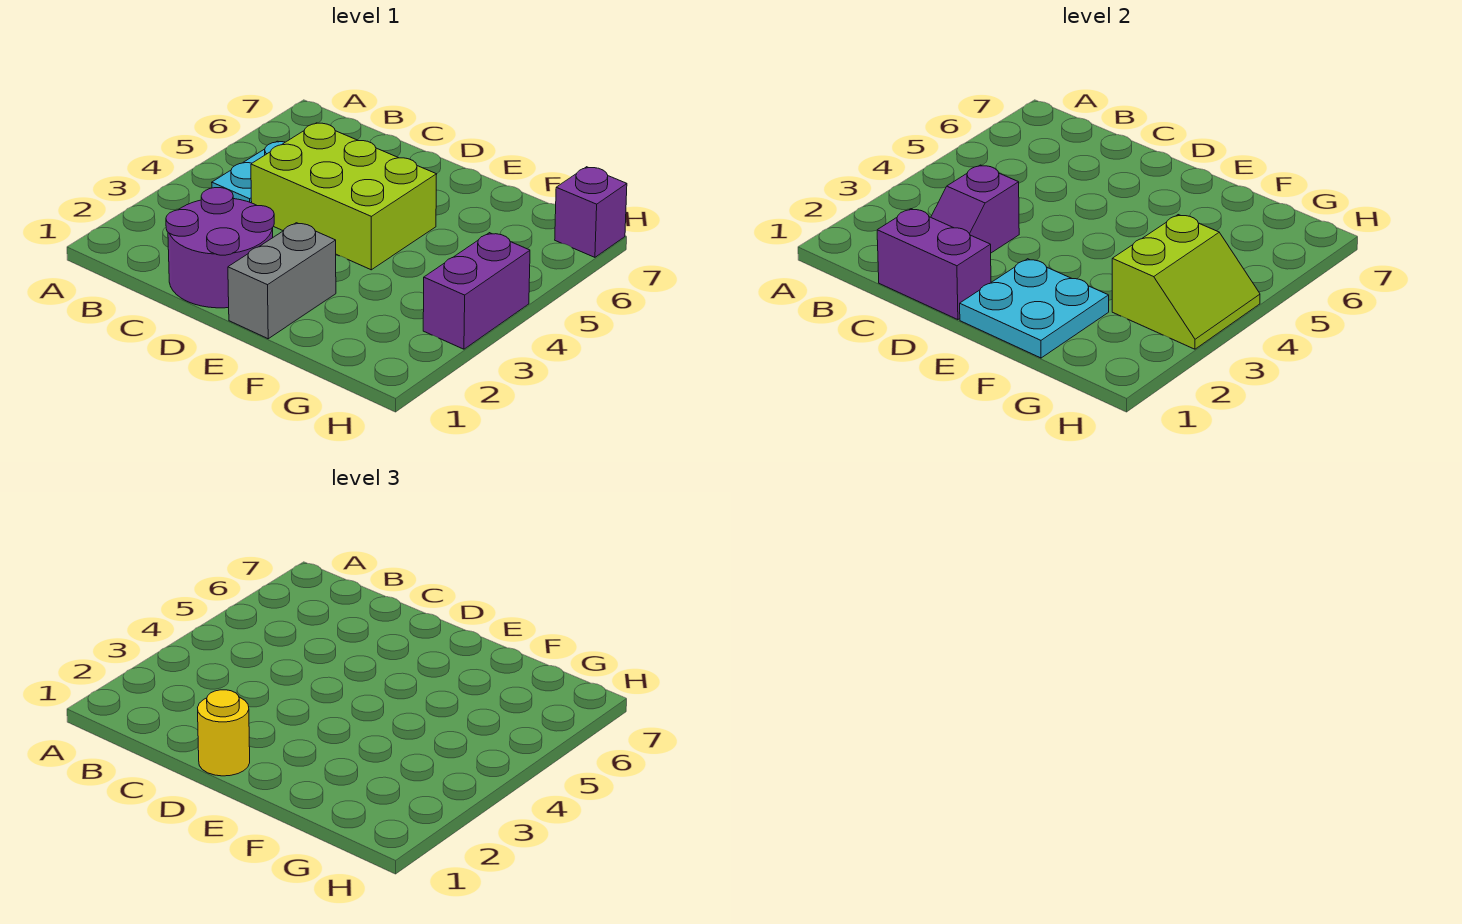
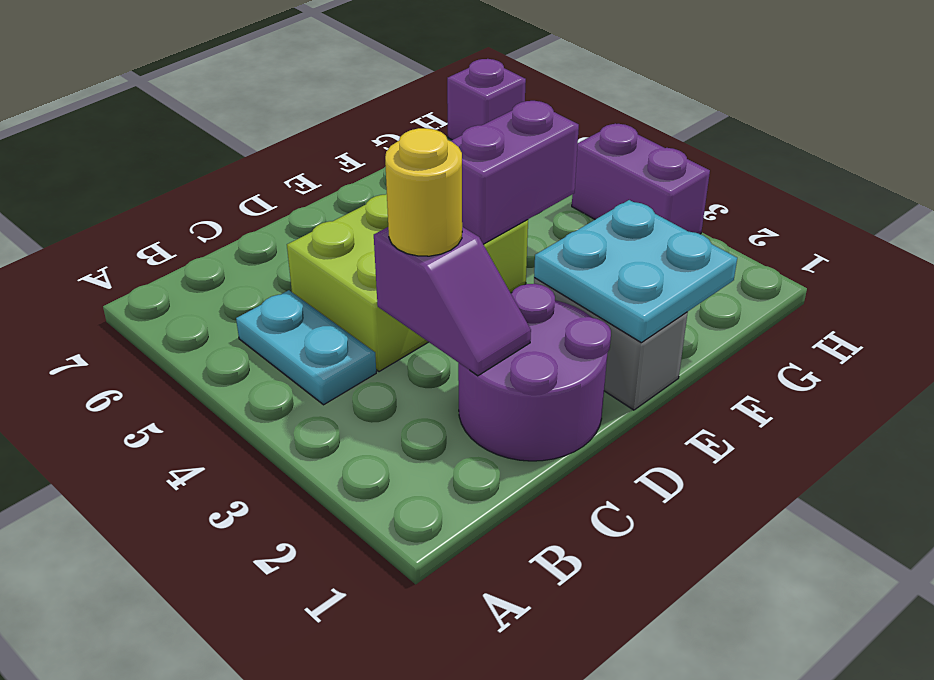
purple brick C1:D1 level 2 -> purple brick E4:F4 level 2
yellow round brick D1 level 3 -> yellow round brick C3 level 3
lime slope G3:H4 level 2 top G -> none

